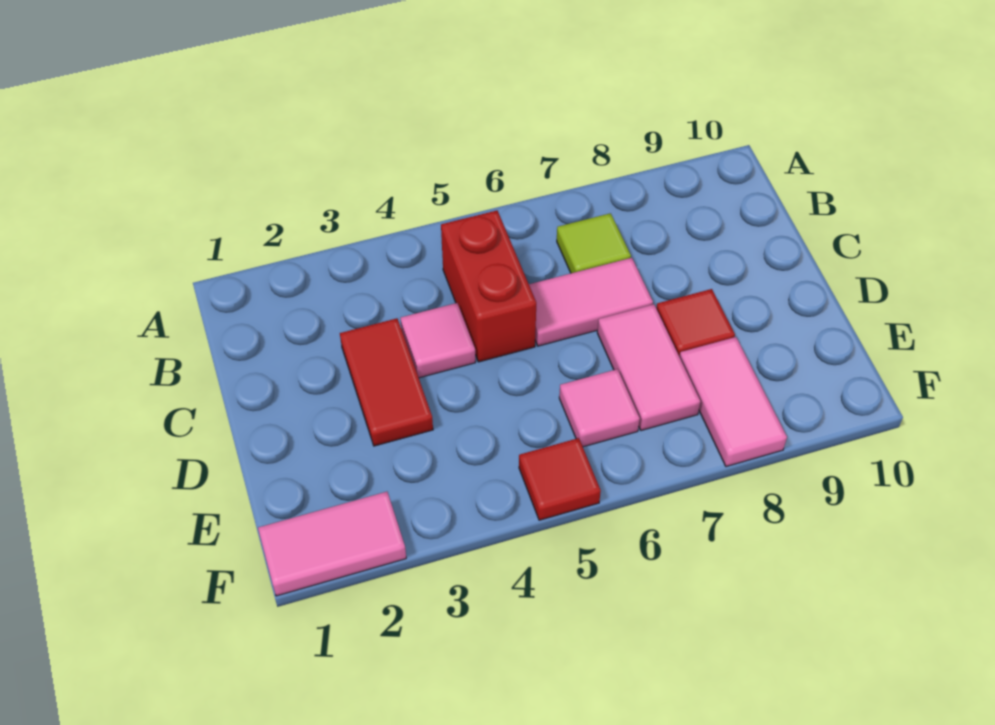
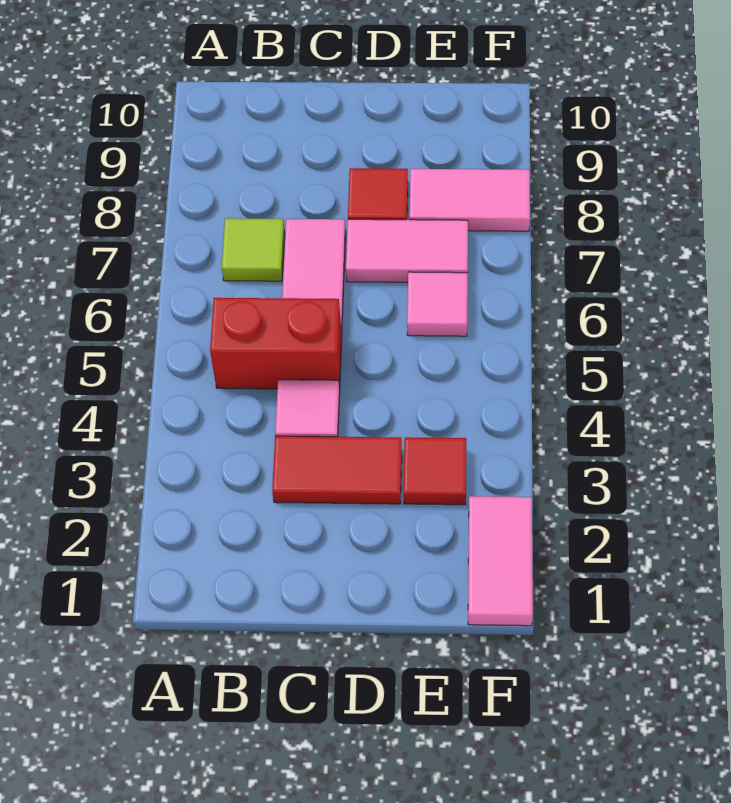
red tile F5 level 1 -> red tile E3 level 1

